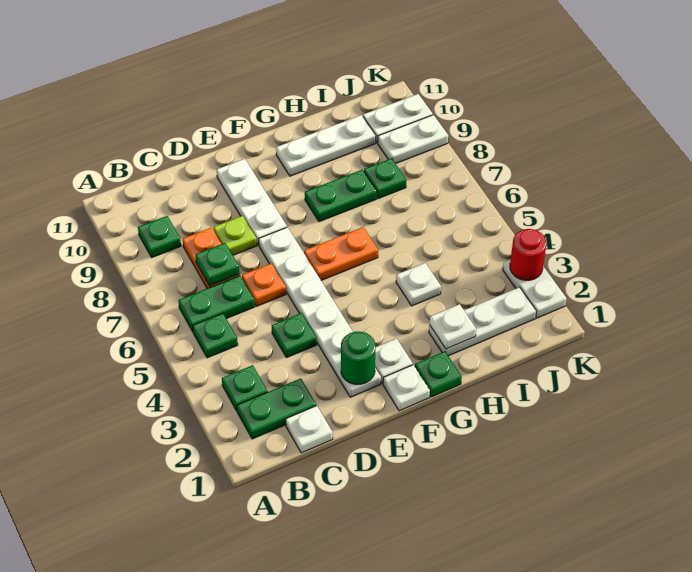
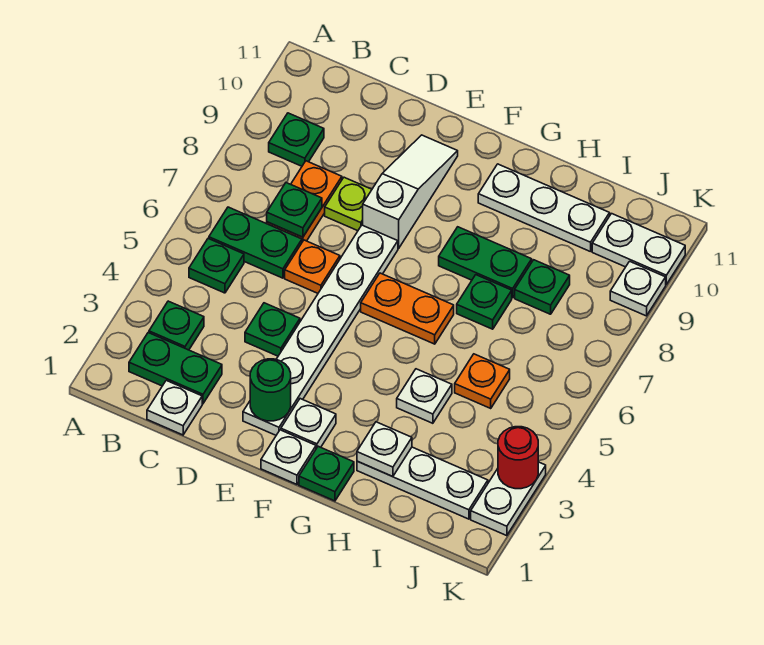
white plate E8:E10 level 1 -> white slope E8:E10 level 1 top 8
none -> green plate H7 level 1
none -> orange plate I5 level 1
white plate J9:K9 level 1 -> white plate K9 level 1

